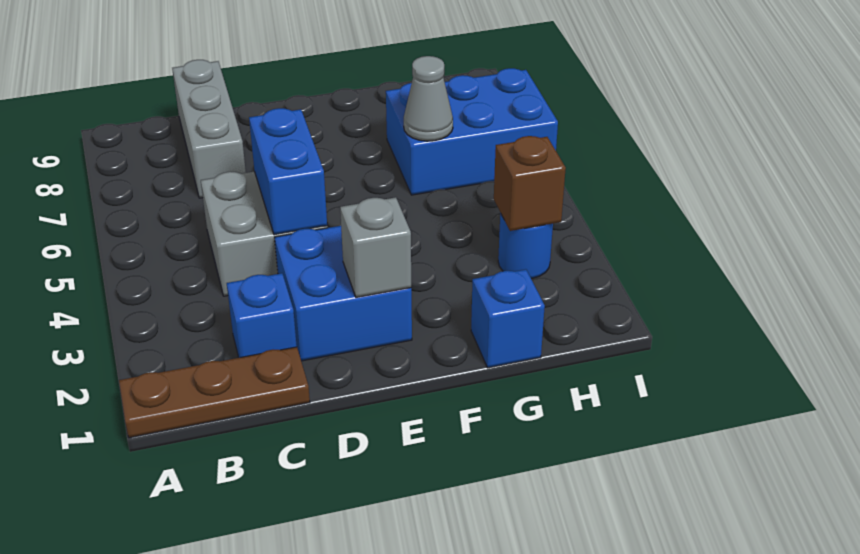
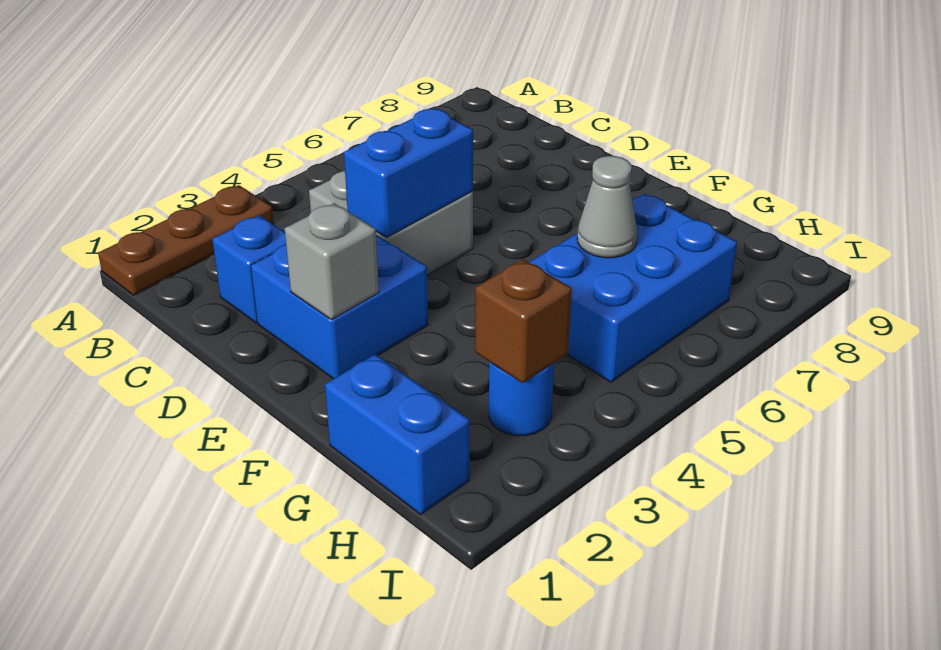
brown plate A1:C1 level 1 -> brown plate A1:A3 level 1
grey brick C7:C9 level 1 -> none
blue brick G1 level 1 -> blue brick G1:H1 level 1
blue brick G6:I7 level 1 -> blue brick G5:H7 level 1

